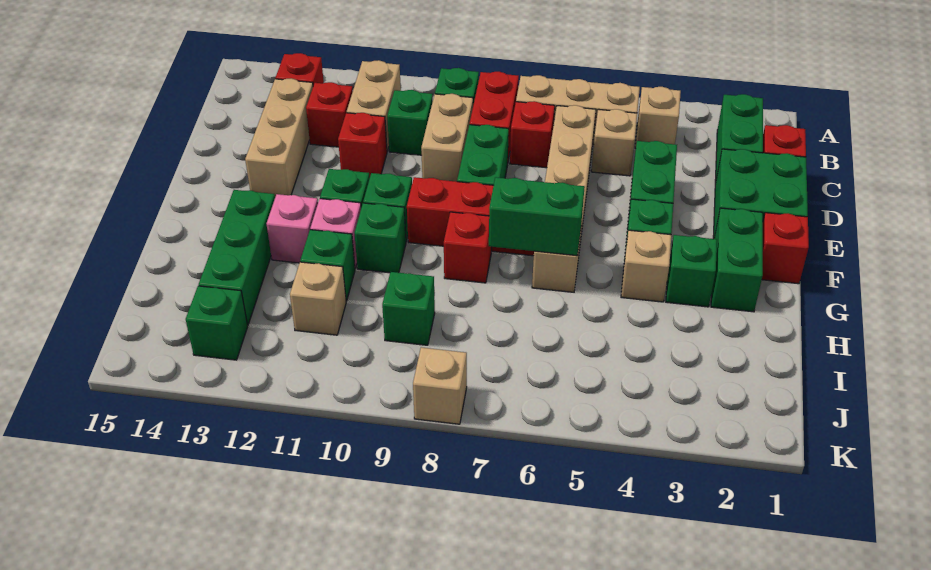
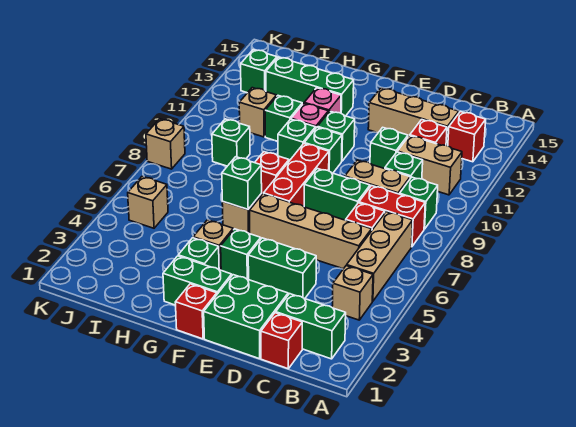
tan brick C5 level 1 -> tan brick J5 level 1
red brick D11 level 1 -> green brick D11 level 1
green brick G6:G7 level 2 -> green brick G6 level 2

